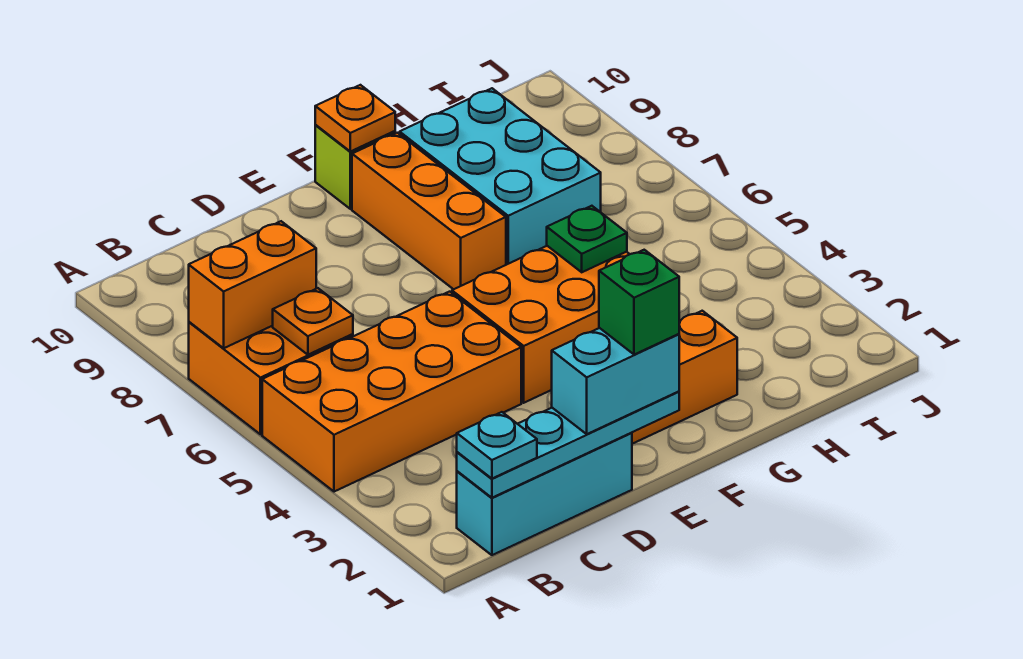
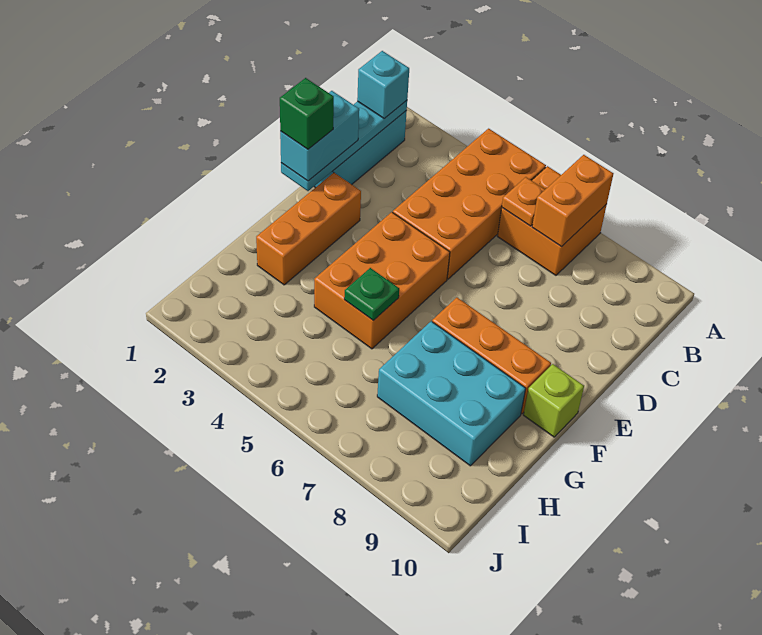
cyan plate B1 level 3 -> cyan brick B1 level 3
orange plate F10 level 2 -> none

